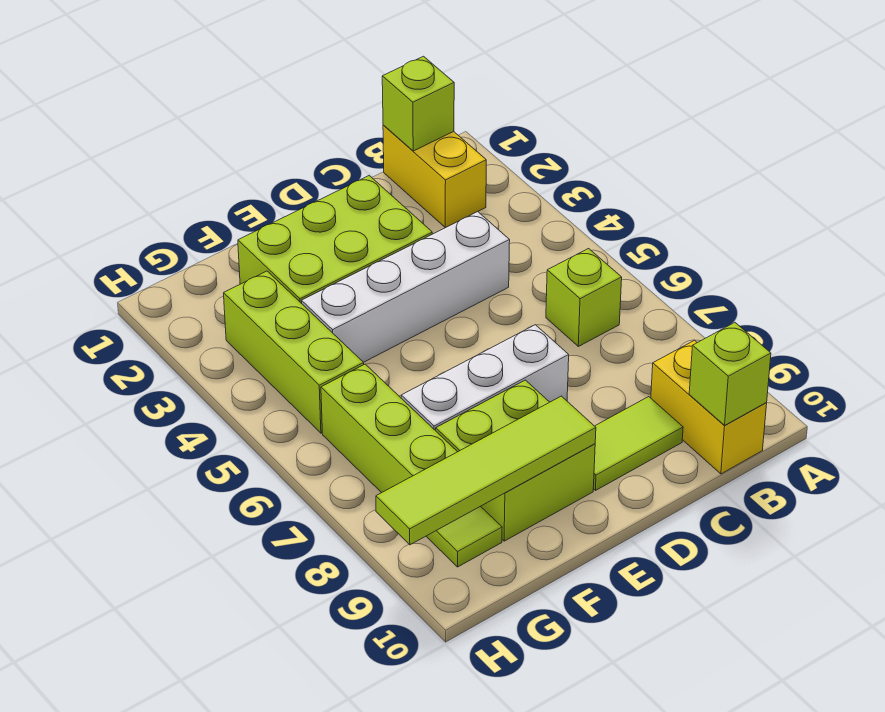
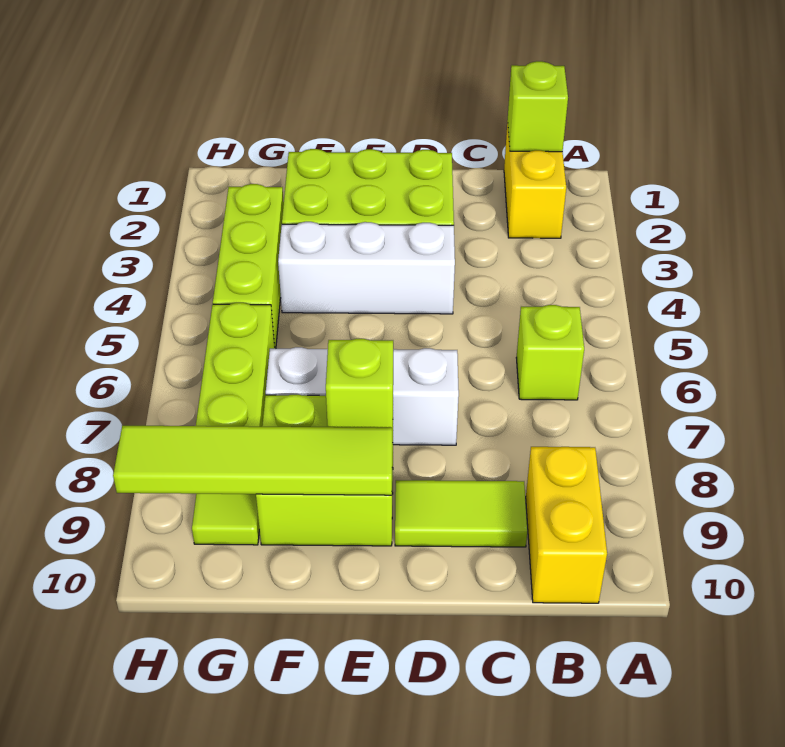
lime brick B10 level 2 -> lime brick E8 level 2
white brick C4:F4 level 1 -> white brick D4:F4 level 1

